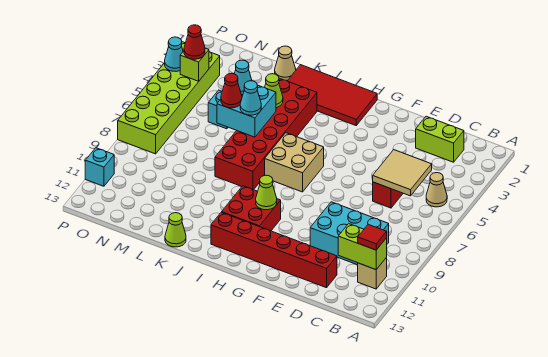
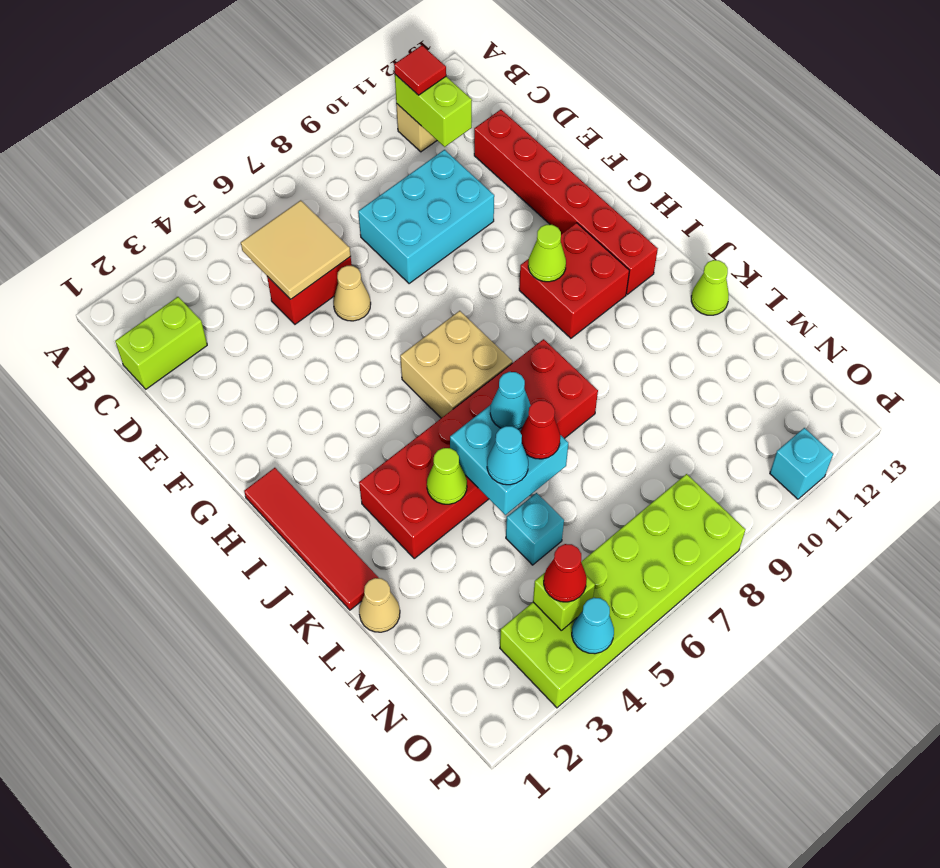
tan cone B5 level 1 -> tan cone E6 level 1
lime brick C2:D2 level 1 -> lime brick C1:C2 level 1
cyan brick C9:E10 level 1 -> cyan brick D8:E10 level 1
red tile H1:K2 level 1 -> red tile H1:K1 level 1

